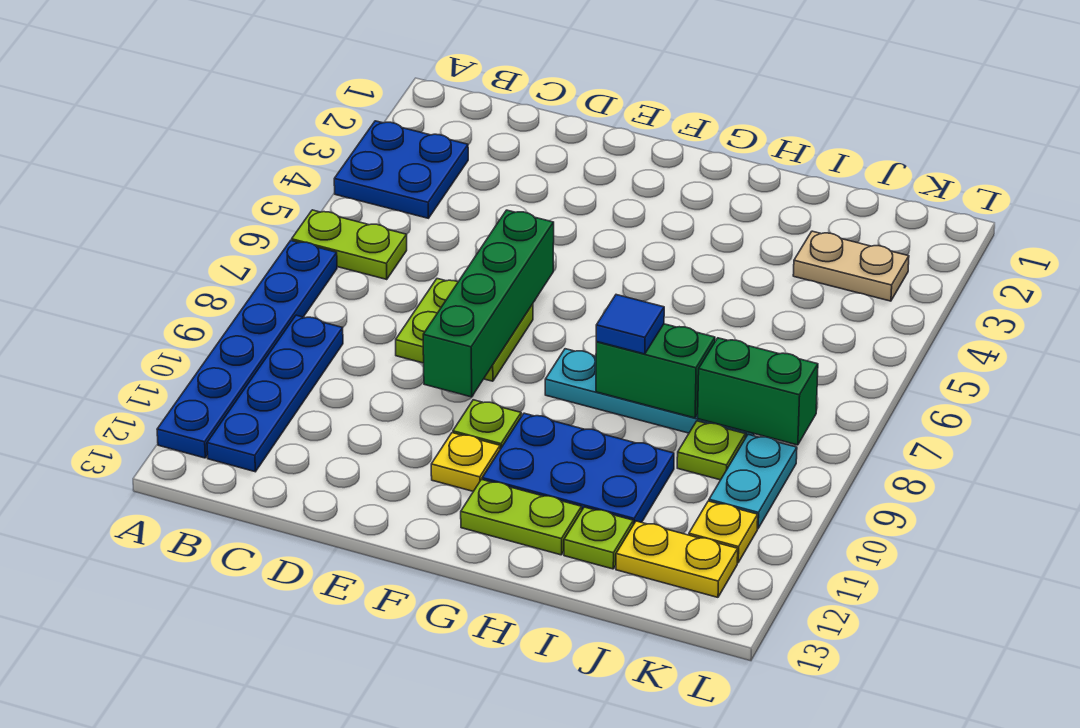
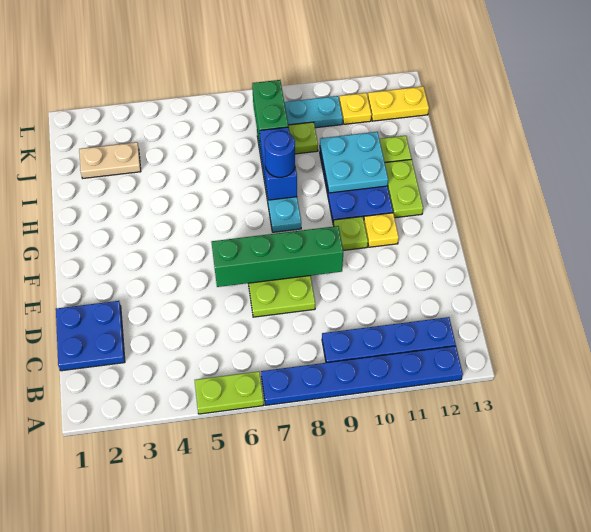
blue plate A3:B4 level 1 -> blue plate C1:D2 level 1
lime plate A6:B6 level 1 -> lime plate A5:A6 level 1
green brick H8:I8 level 2 -> blue brick H8:I8 level 2
blue tile H8 level 3 -> blue round brick H8 level 3
none -> cyan plate H10:I11 level 2
tan plate J3:K3 level 1 -> tan plate J2:J3 level 1
yellow plate J12:K12 level 1 -> yellow plate K12:K13 level 1

